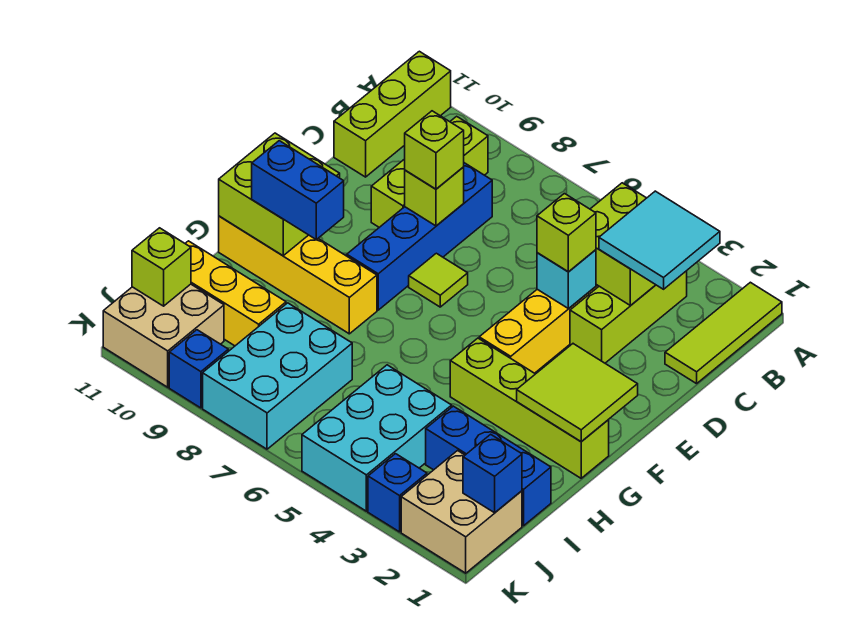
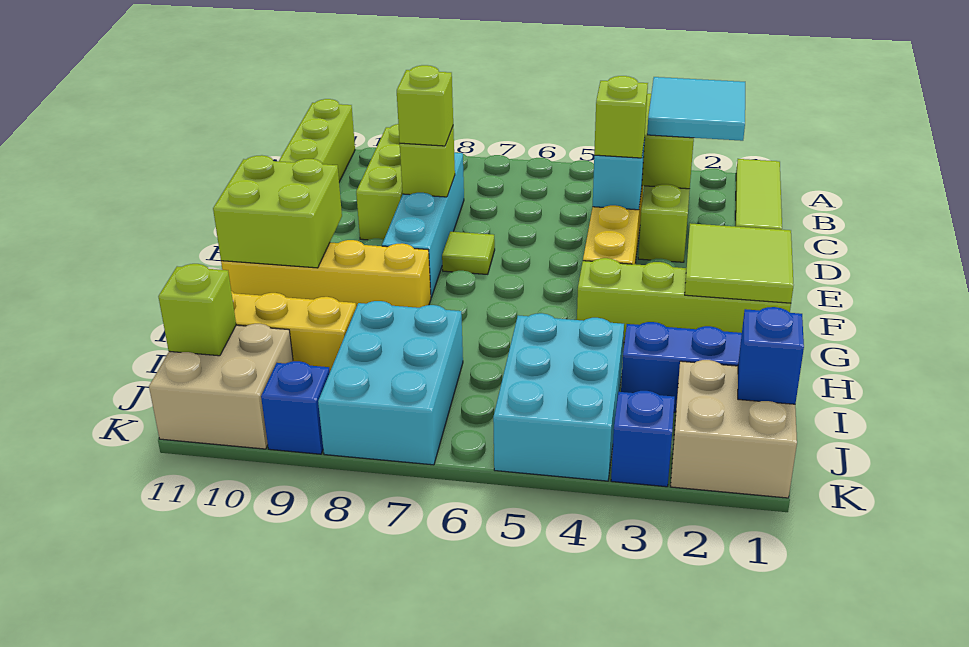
blue brick C8:F8 level 1 -> cyan brick C8:F8 level 1
blue brick G9:G10 level 3 -> none

